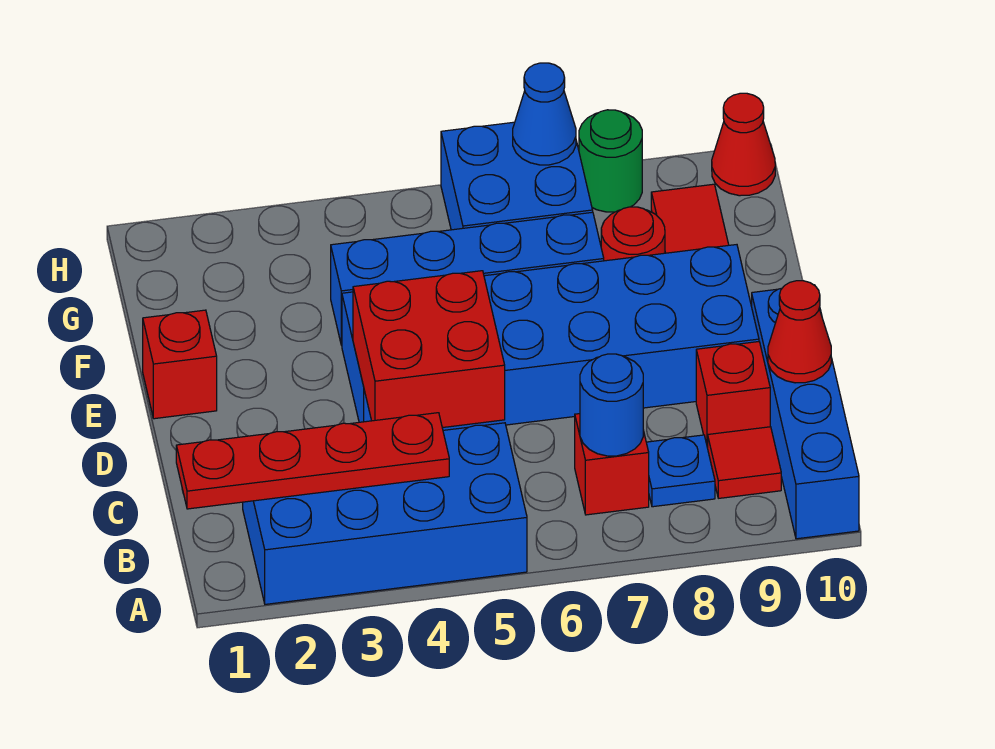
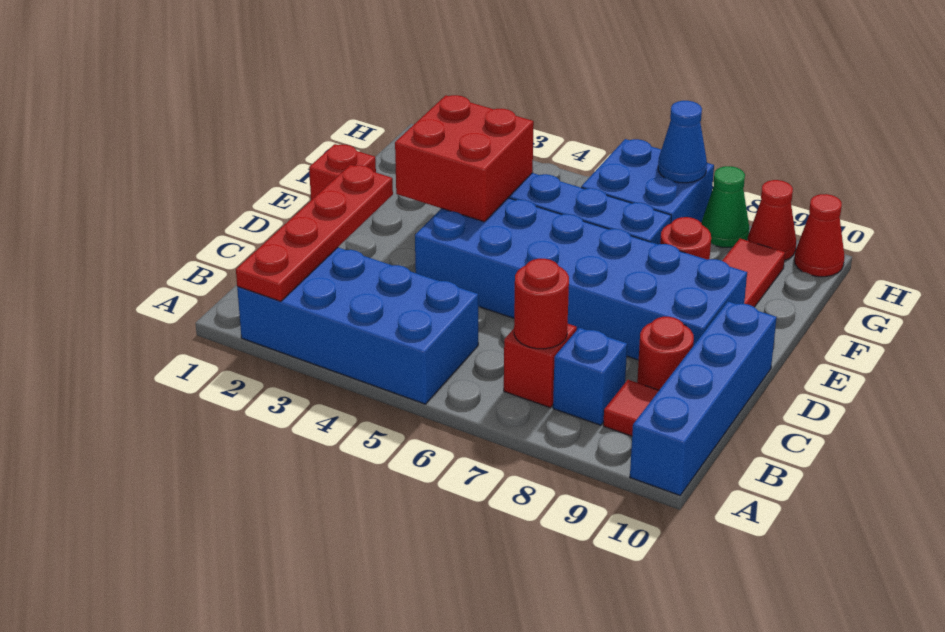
red plate B1:B4 level 2 -> red plate A2:D2 level 2
blue round brick B7 level 2 -> red round brick B7 level 2
blue plate B8 level 1 -> blue brick B8 level 1
red brick C4:D5 level 2 -> red brick E3:F4 level 2
red brick C9 level 1 -> red round brick C9 level 1
red cone C10 level 2 -> red cone H9 level 1
green round brick H8 level 1 -> green cone H8 level 1

